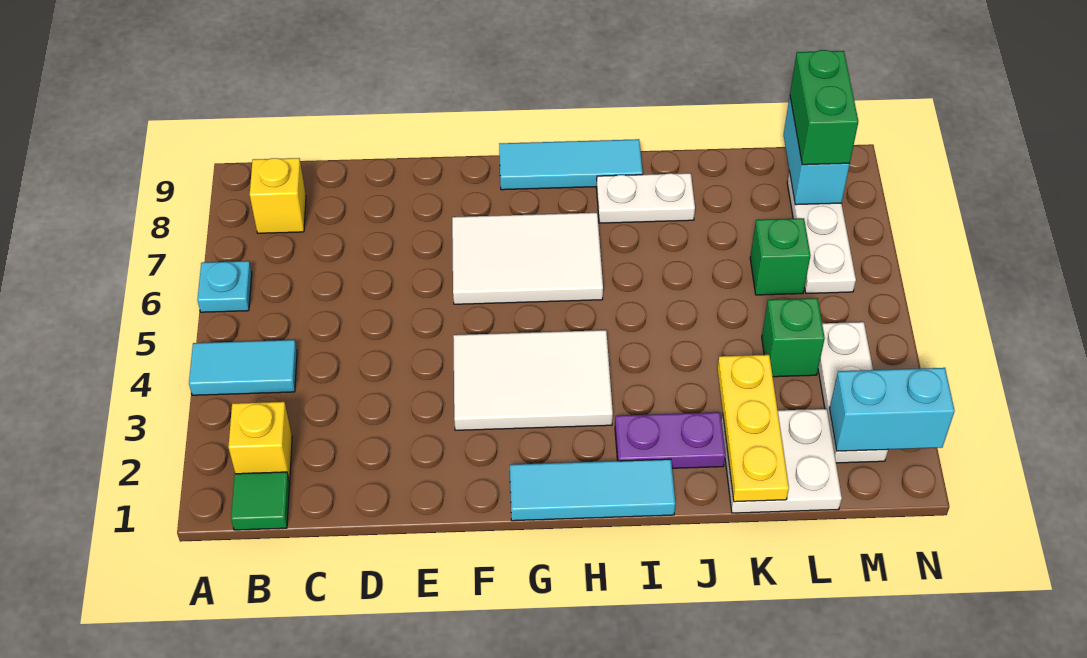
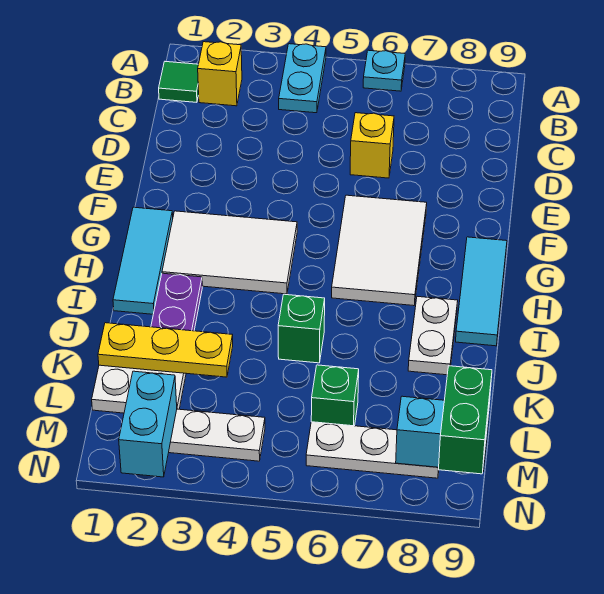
cyan tile A4:B4 level 1 -> cyan plate A4:B4 level 1
yellow brick B8 level 1 -> yellow brick D6 level 1
white tile F3:H4 level 1 -> white tile G2:H4 level 1
green brick L4 level 1 -> green brick J5 level 1
green brick M8:M9 level 3 -> green brick M9:N9 level 3

